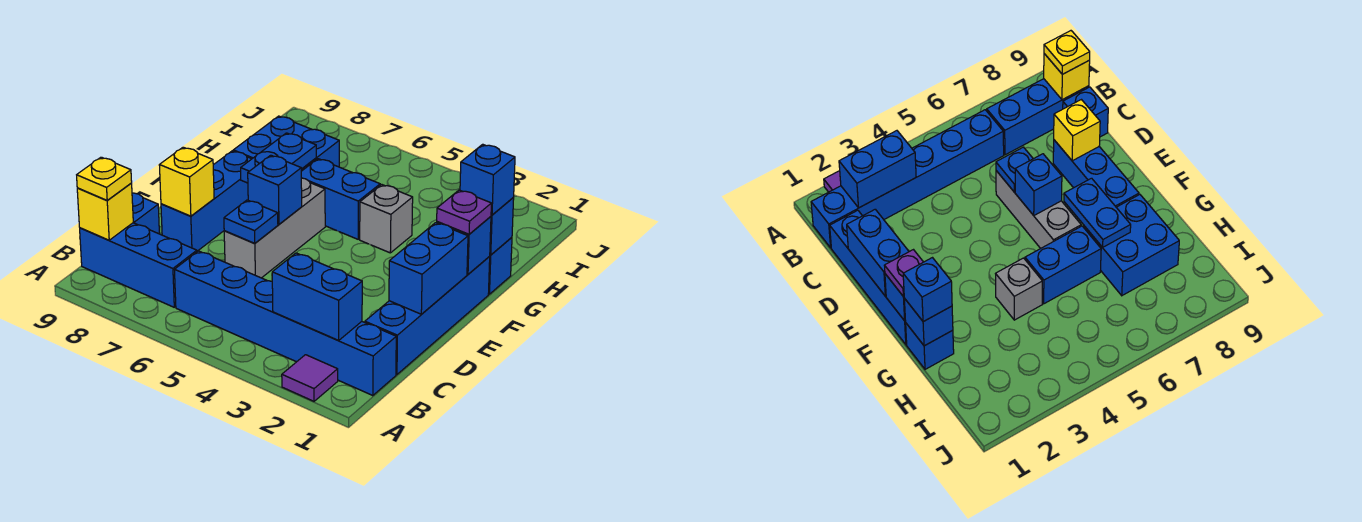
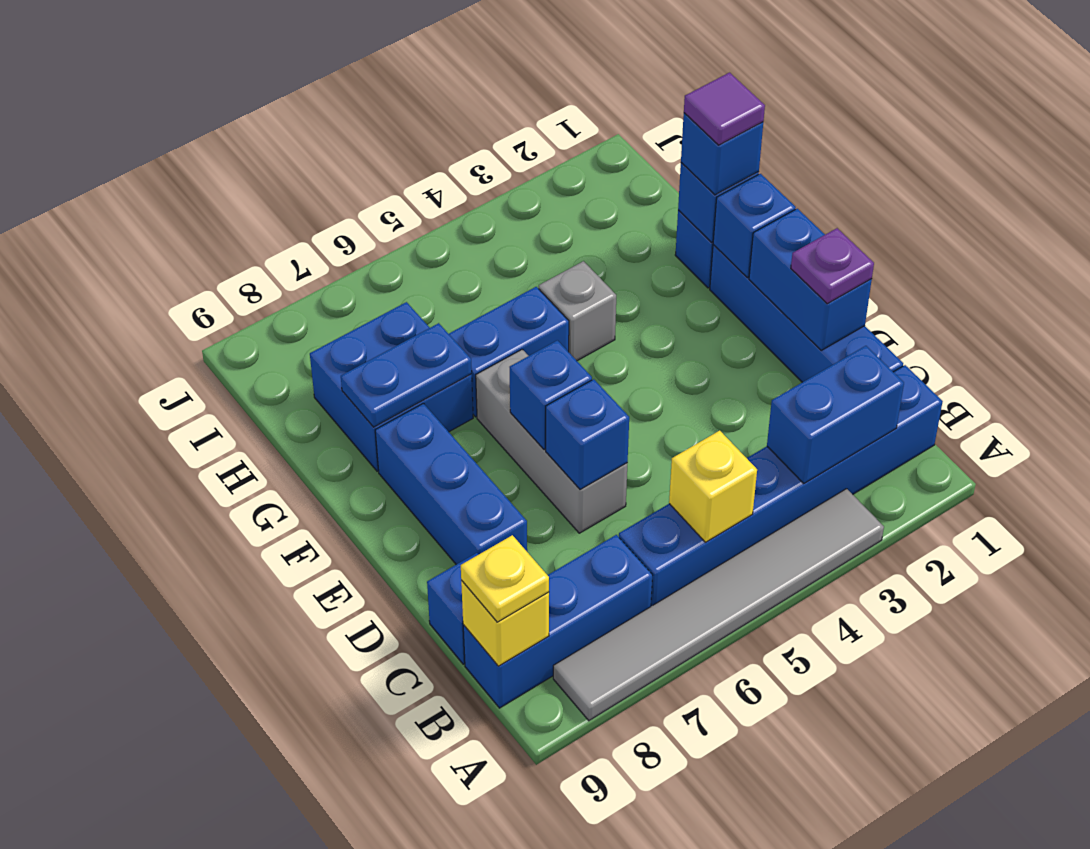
purple tile A2 level 1 -> purple tile G1 level 4
none -> grey tile A3:A8 level 1
blue plate D6 level 2 -> blue brick D6 level 2
yellow brick D8 level 2 -> yellow brick B5 level 2
purple plate F1 level 3 -> purple plate D1 level 3
blue plate F7:G7 level 2 -> blue plate G7:G8 level 2

